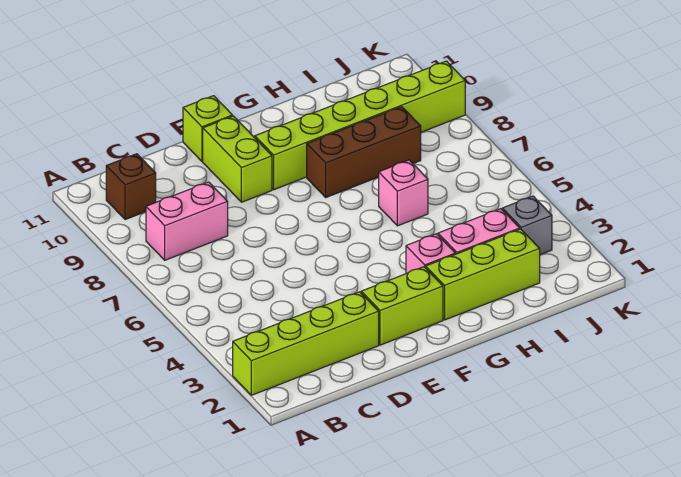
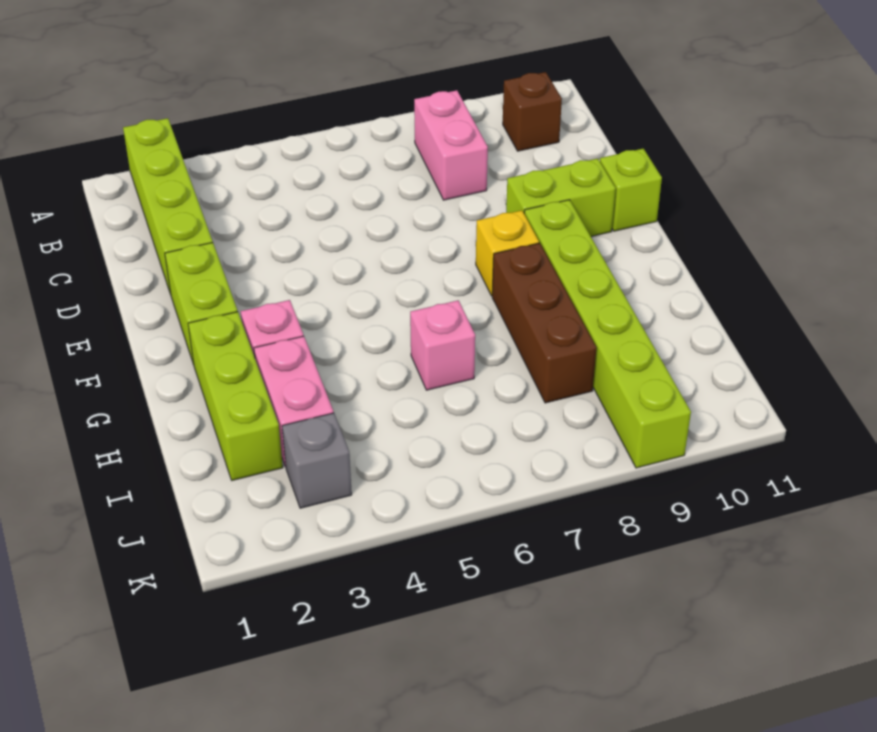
none -> yellow brick F8 level 1

